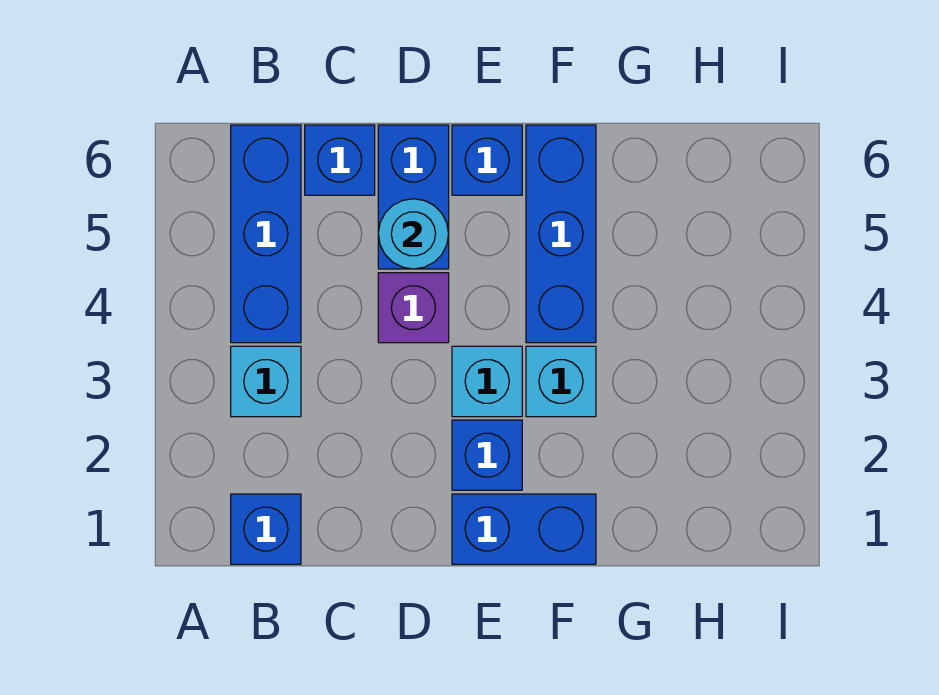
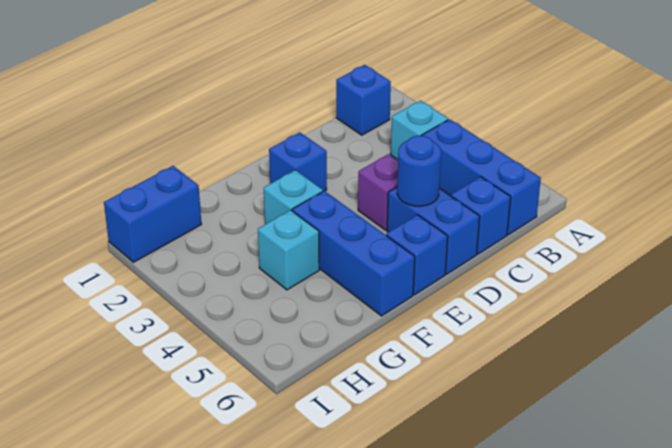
cyan round brick D5 level 2 -> blue round brick D5 level 2
blue brick E1:F1 level 1 -> blue brick H1:I1 level 1
cyan brick E3 level 1 -> cyan brick G4 level 1

